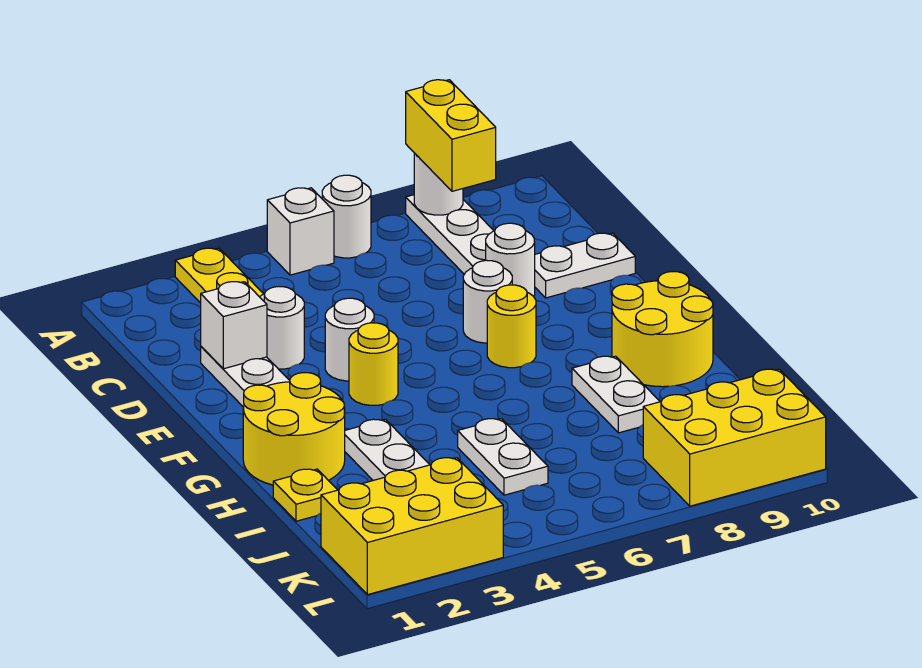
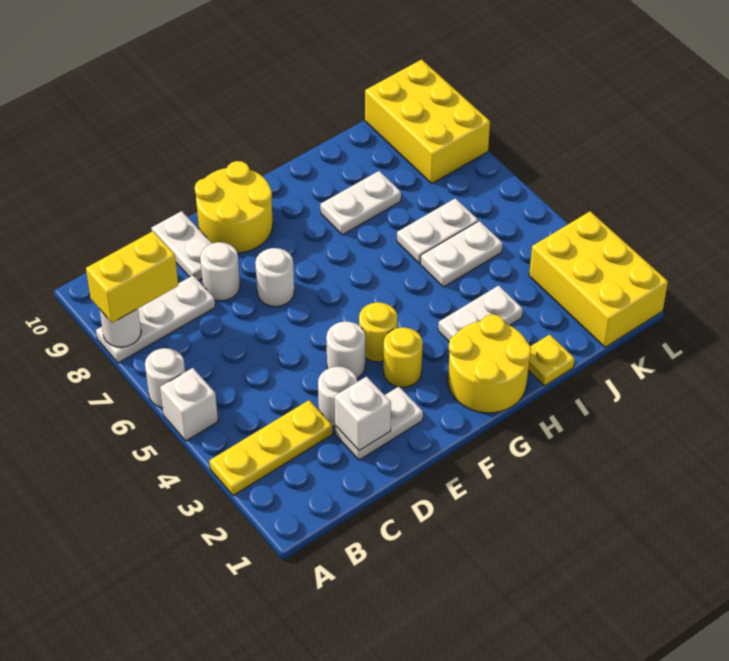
yellow round brick F7 level 1 -> yellow round brick F3 level 1
yellow round brick G9:H10 level 1 -> yellow round brick E9:F10 level 1
none -> white plate I6:J6 level 1

